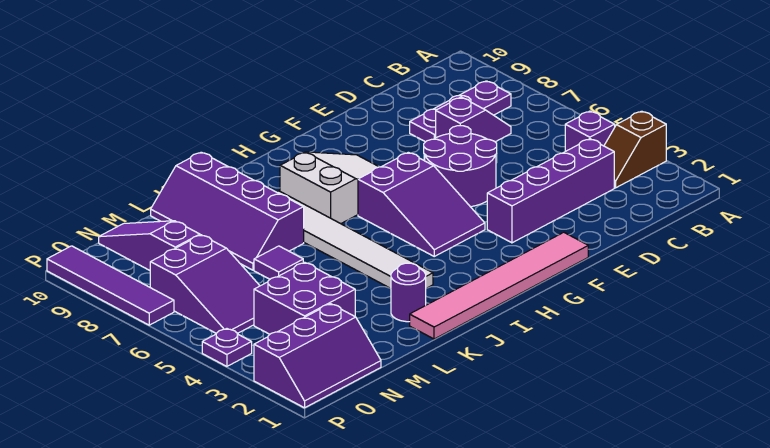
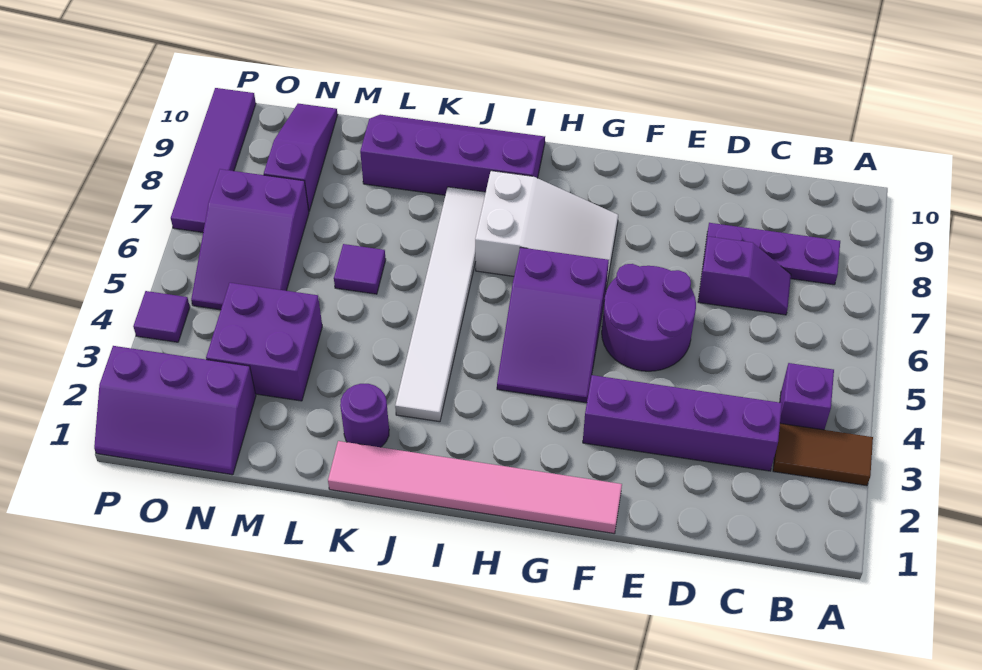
brown slope A3:B3 level 1 top A -> brown tile A3:B3 level 1
purple slope K7:L10 level 1 top K -> purple slope I9:L10 level 1 top 9
purple plate P4 level 1 -> purple tile P4 level 1

